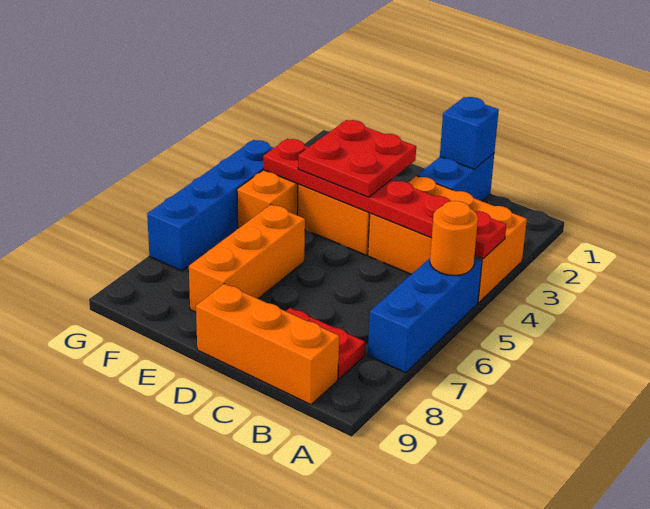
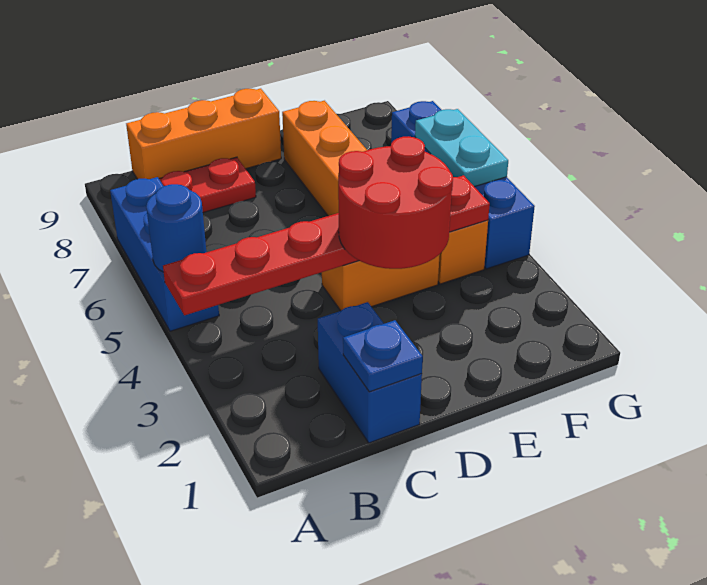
orange brick A3:C4 level 1 -> none
orange round brick A5 level 2 -> blue round brick A5 level 2
blue brick C1 level 2 -> blue plate C1 level 2
red plate D3:E4 level 3 -> red round brick D3:E4 level 3
none -> cyan plate G5:G6 level 2

